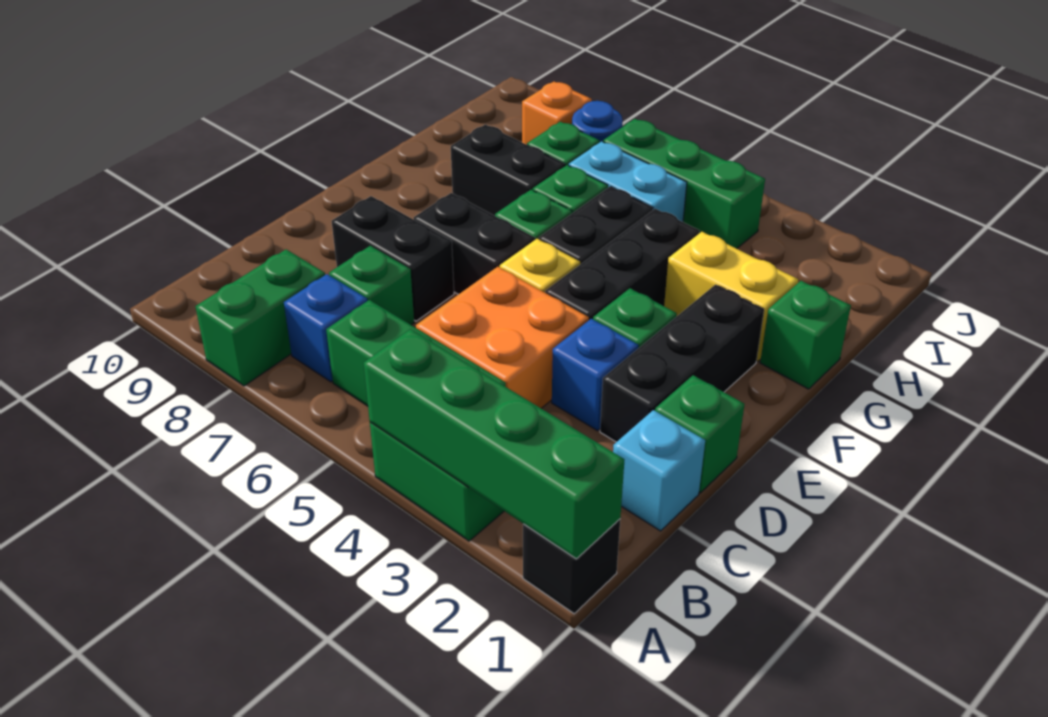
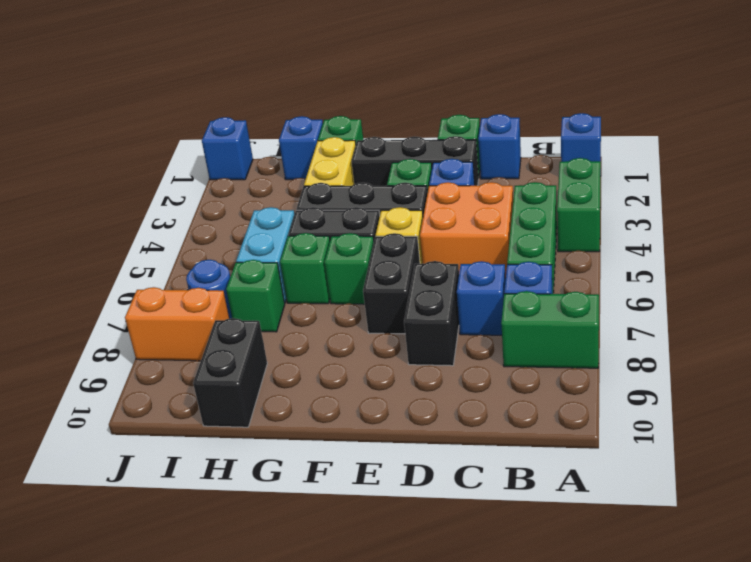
black brick A1 level 1 -> blue brick A1 level 1
green brick A1:A4 level 2 -> none
cyan brick C1 level 1 -> blue brick C1 level 1
green brick C7 level 1 -> blue brick C7 level 1
black brick G7:G8 level 1 -> black brick H9:H10 level 1
none -> blue brick H1 level 1
green brick I4:I6 level 1 -> none
orange brick I8 level 1 -> orange brick I8:J8 level 1
none -> blue brick J1 level 1

